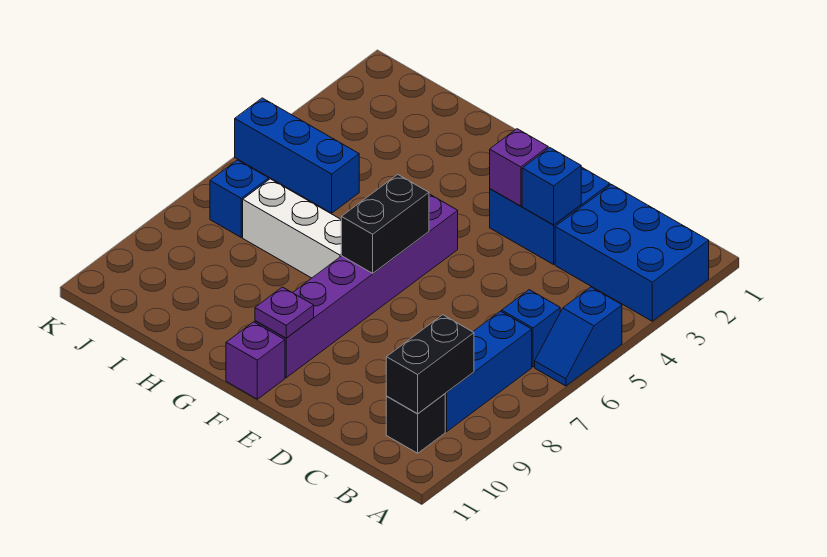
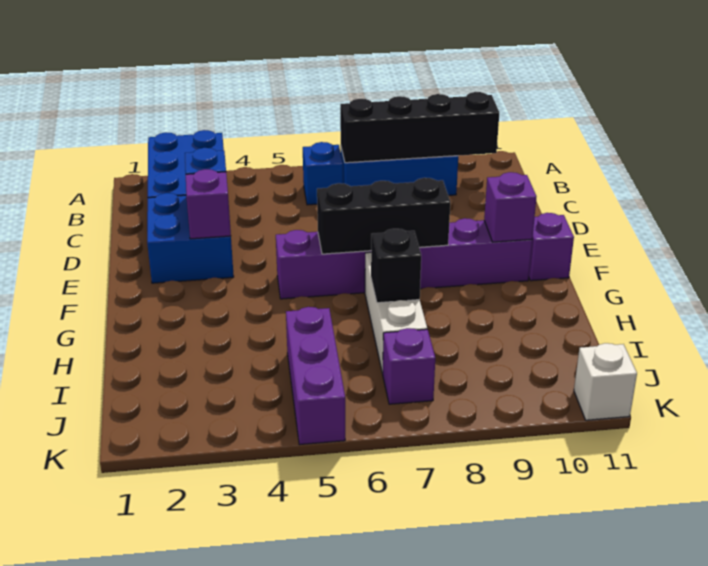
blue slope A5:A6 level 1 top 5 -> none
black brick B9:B10 level 2 -> black brick B7:B10 level 2
black brick B10 level 1 -> black brick H7 level 2
black brick F6:F7 level 2 -> black brick F6:F8 level 2
purple plate F10 level 2 -> purple brick F10 level 2
blue brick I5:K5 level 1 -> purple brick I5:K5 level 1
blue brick J7 level 1 -> purple brick J7 level 1
none -> white brick K11 level 1

